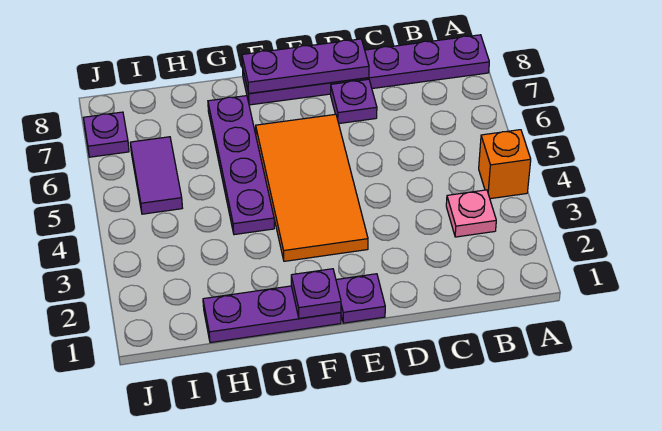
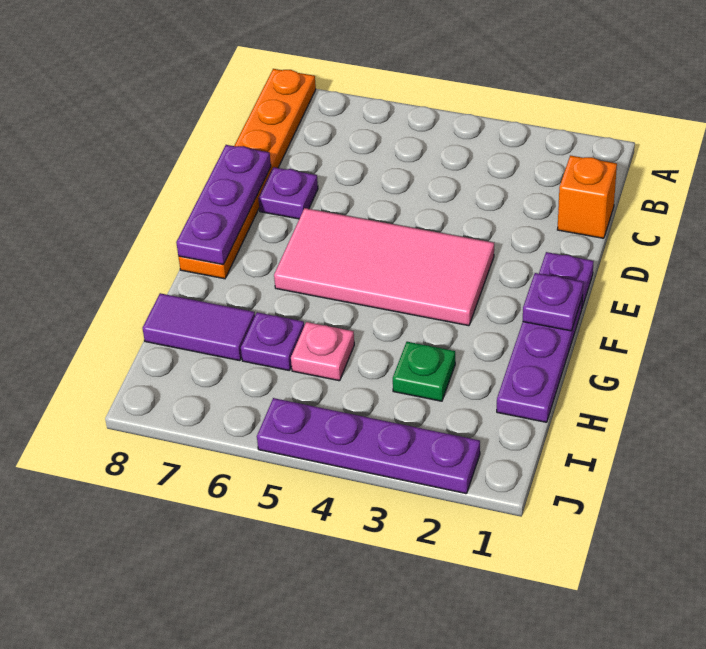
orange brick A4 level 1 -> orange brick C1 level 1
purple plate A8:F8 level 1 -> orange plate A8:F8 level 1
pink plate B3 level 1 -> pink plate H5 level 1
orange tile E3:F6 level 1 -> pink tile E3:F6 level 1
purple plate G4:G7 level 1 -> purple plate J2:J5 level 1
none -> green plate H3 level 1
purple tile I5:I6 level 1 -> purple tile H7:H8 level 1
purple plate J7 level 1 -> purple plate H6 level 1

